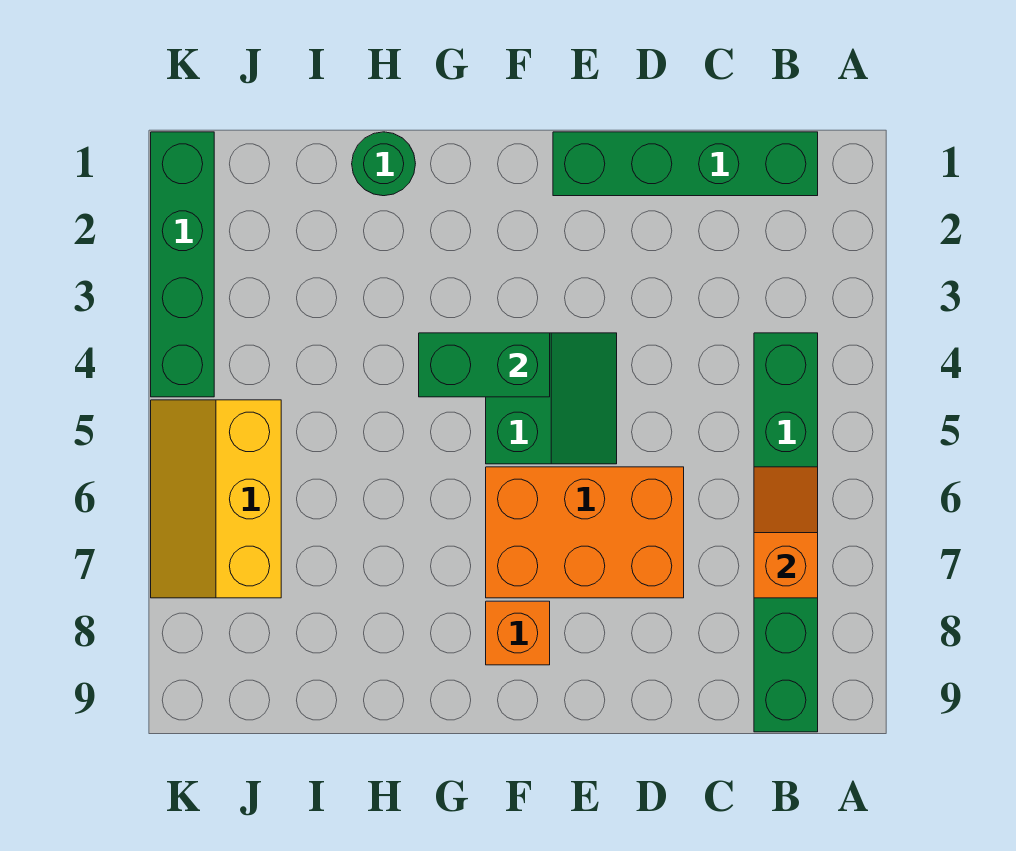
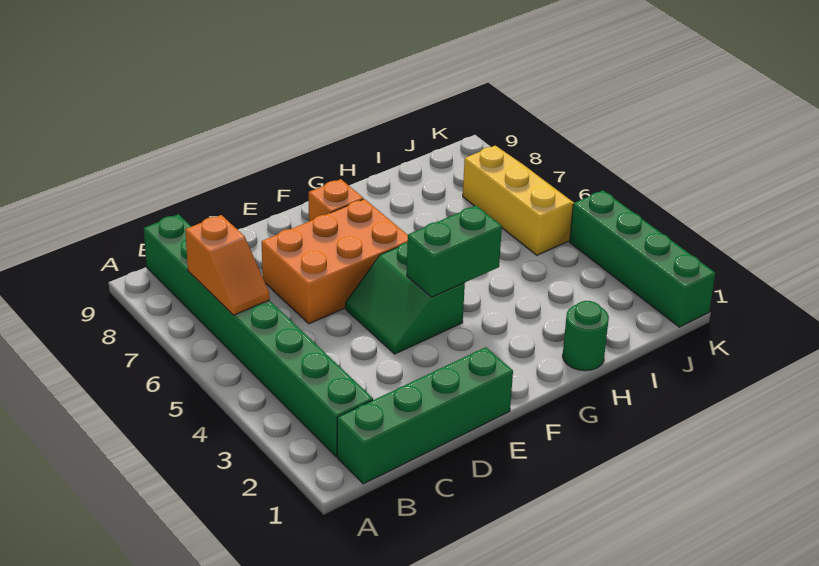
green brick B4:B9 level 1 -> green brick B2:B9 level 1

